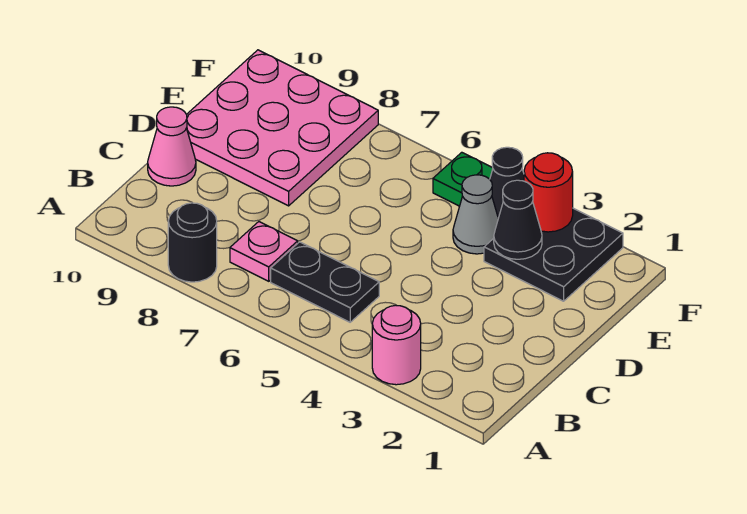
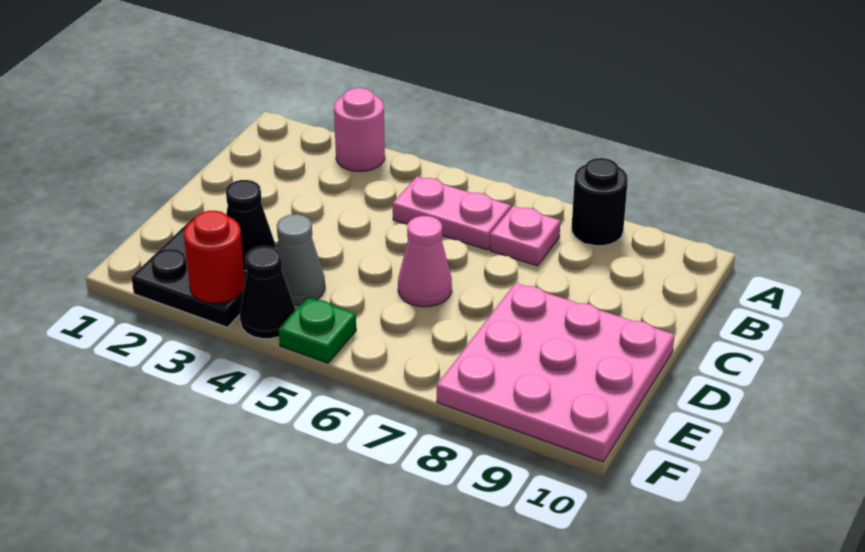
black plate B5:B6 level 1 -> pink plate B5:B6 level 1
pink cone C10 level 1 -> pink cone D6 level 1

